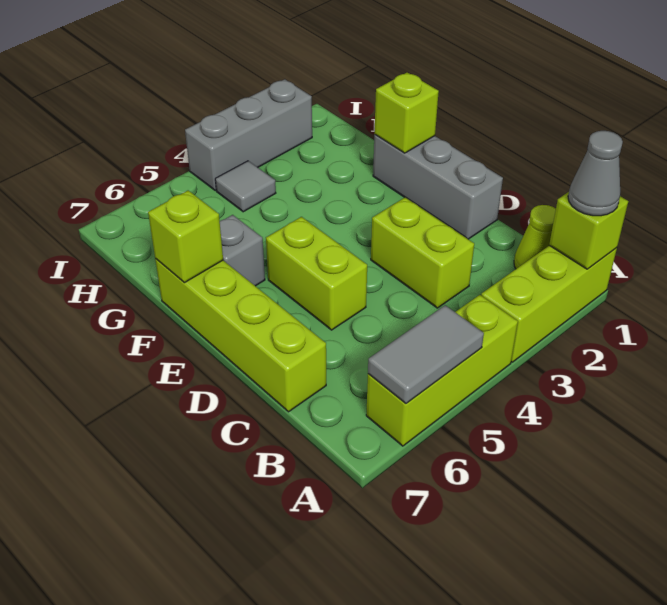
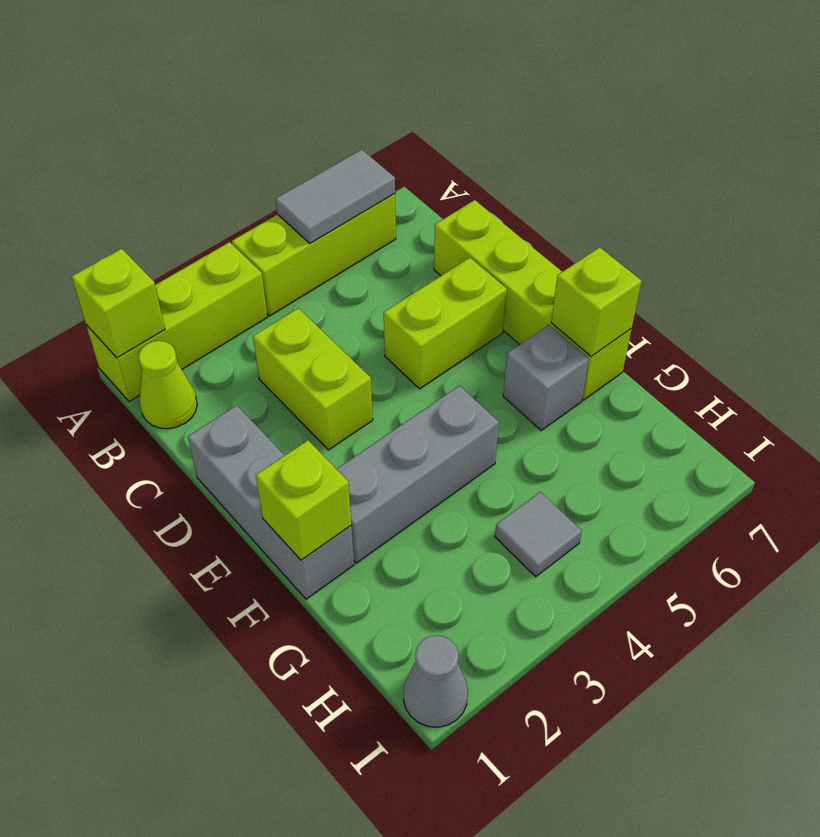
grey cone A1 level 3 -> grey cone I1 level 1
lime brick D5:E5 level 1 -> lime brick D5:D6 level 1
grey brick I2:I4 level 1 -> grey brick F2:F4 level 1

